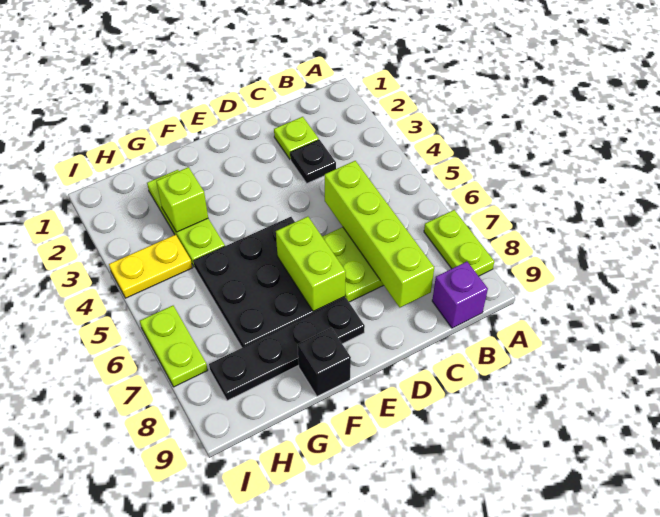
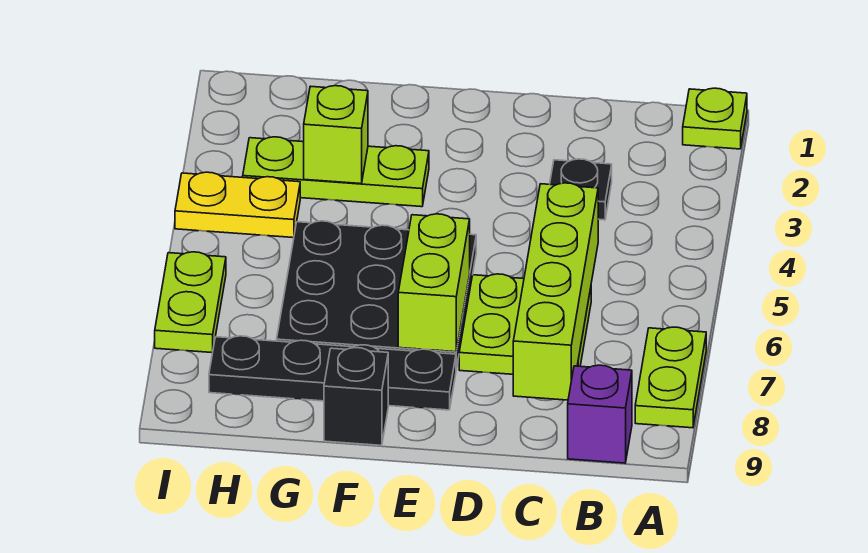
lime plate C2 level 1 -> lime plate A1 level 1
lime plate G2:G4 level 1 -> lime plate F3:H3 level 1

